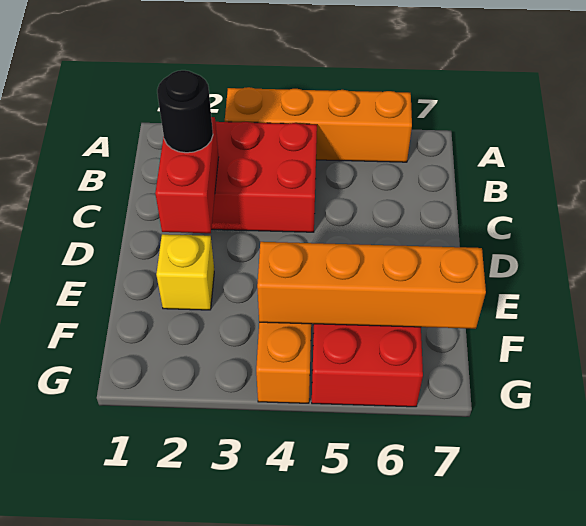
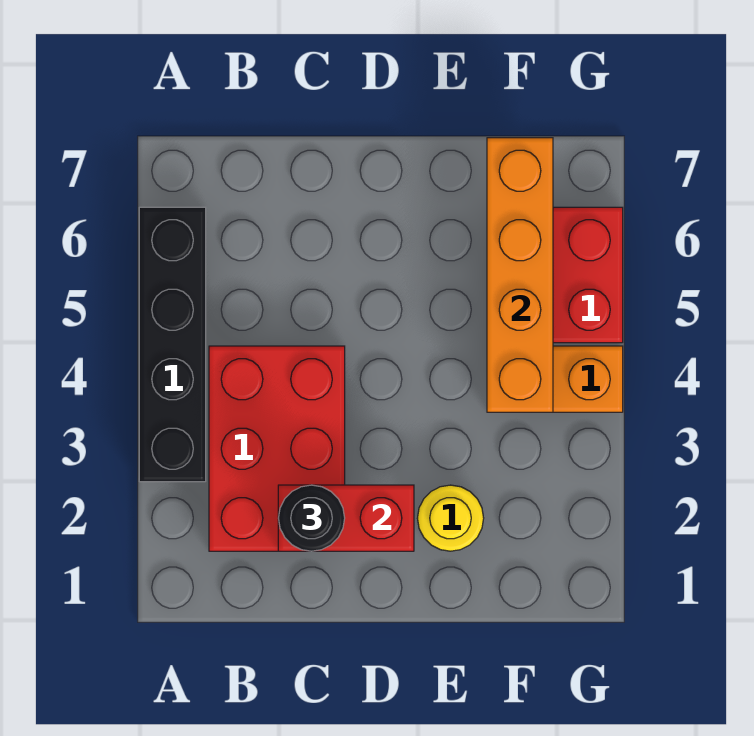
orange brick A3:A6 level 1 -> black brick A3:A6 level 1
yellow brick E2 level 1 -> yellow round brick E2 level 1

